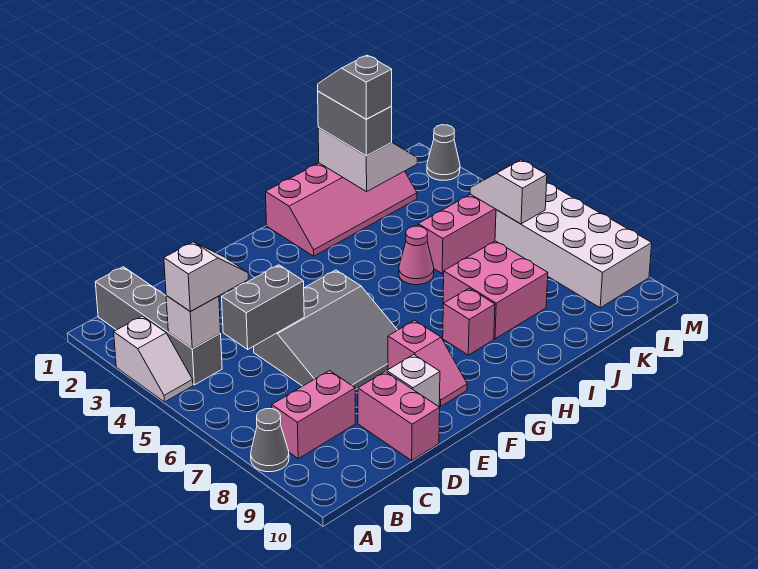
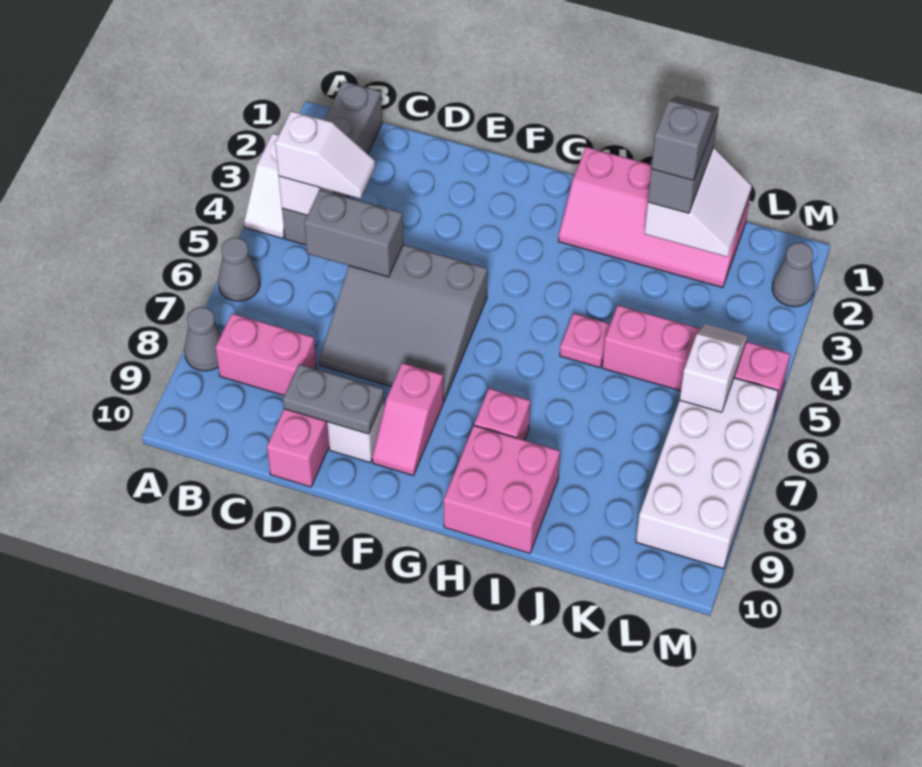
none -> grey cone A6 level 1
none -> grey plate D9:E9 level 2
pink cone I5 level 1 -> pink plate I5 level 1
pink brick I7:J8 level 1 -> pink brick H9:I10 level 1

